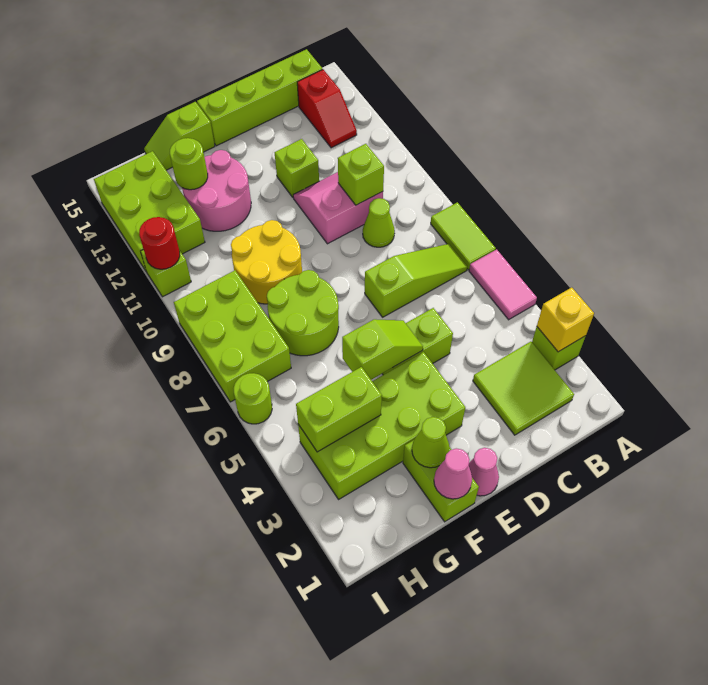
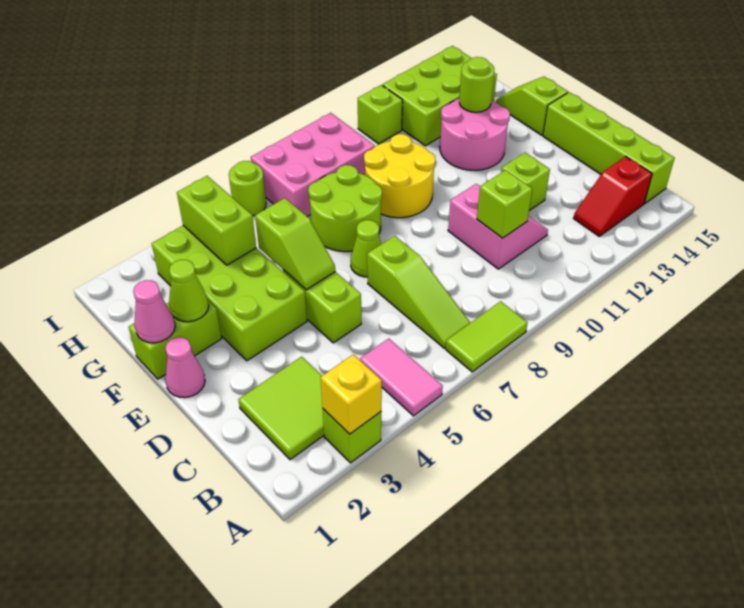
pink tile A5:A6 level 1 -> pink tile A5:B5 level 1
lime cone C9 level 1 -> lime cone E7 level 1
lime brick H7:I9 level 1 -> pink brick H7:I9 level 1
red round brick I11 level 2 -> none

